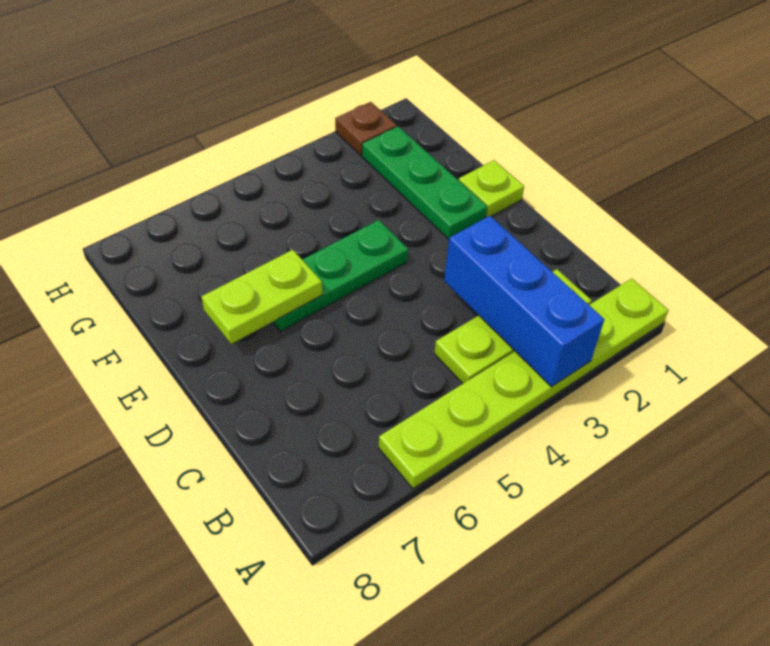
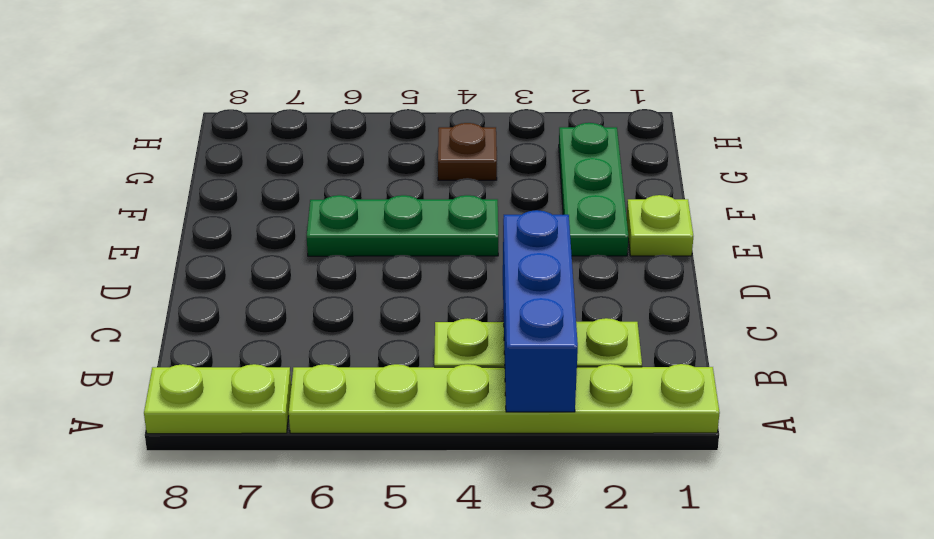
lime plate E6:E7 level 2 -> lime plate A7:A8 level 1
brown plate H2 level 1 -> brown plate G4 level 1

